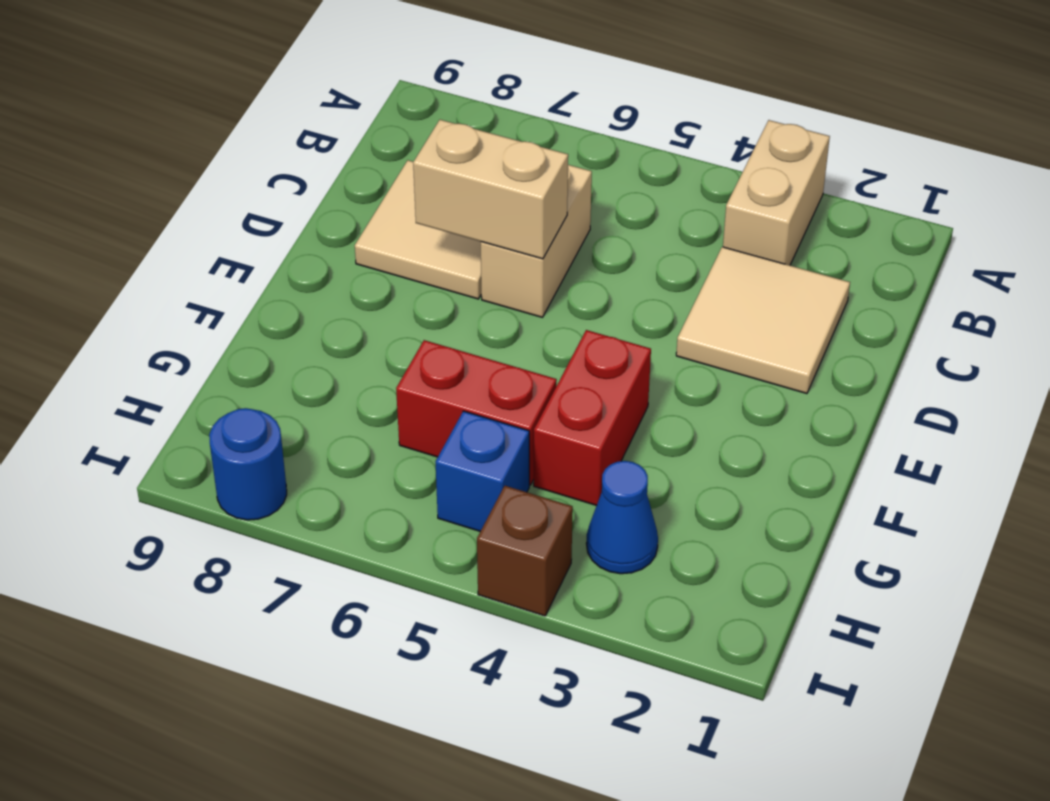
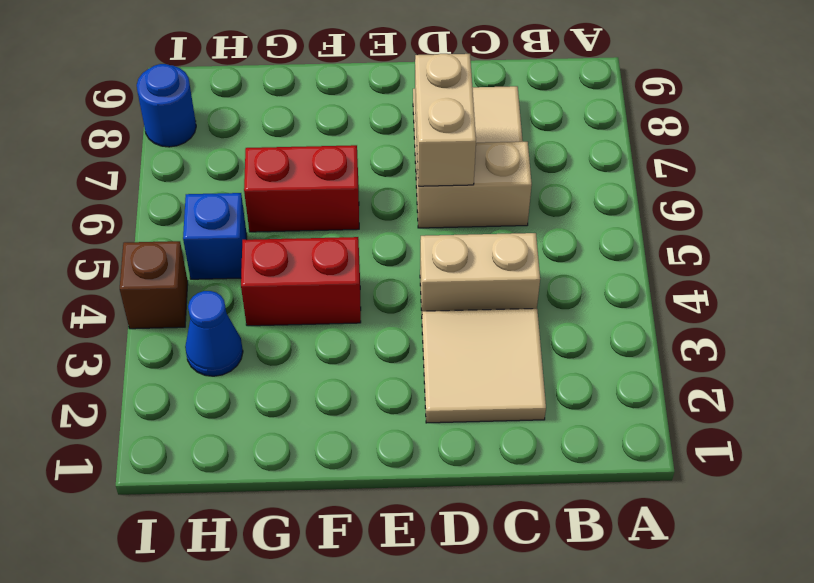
tan brick A3:B3 level 1 -> tan brick C4:D4 level 1
red brick G5:G6 level 1 -> red brick F6:G6 level 1

